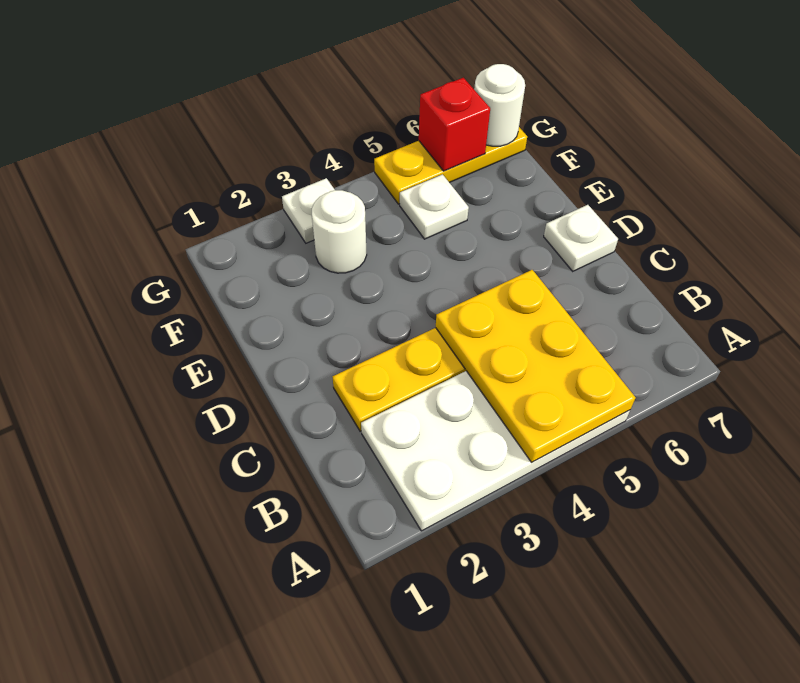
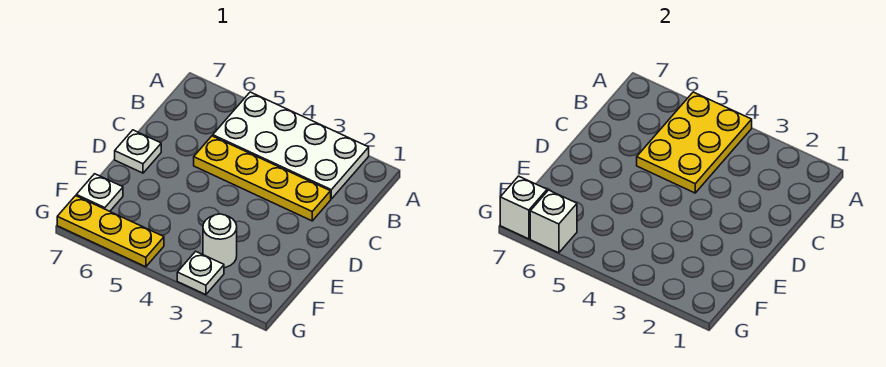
white plate F5 level 1 -> white plate F7 level 1
red brick G6 level 2 -> white brick G6 level 2
white round brick G7 level 2 -> white brick G7 level 2

